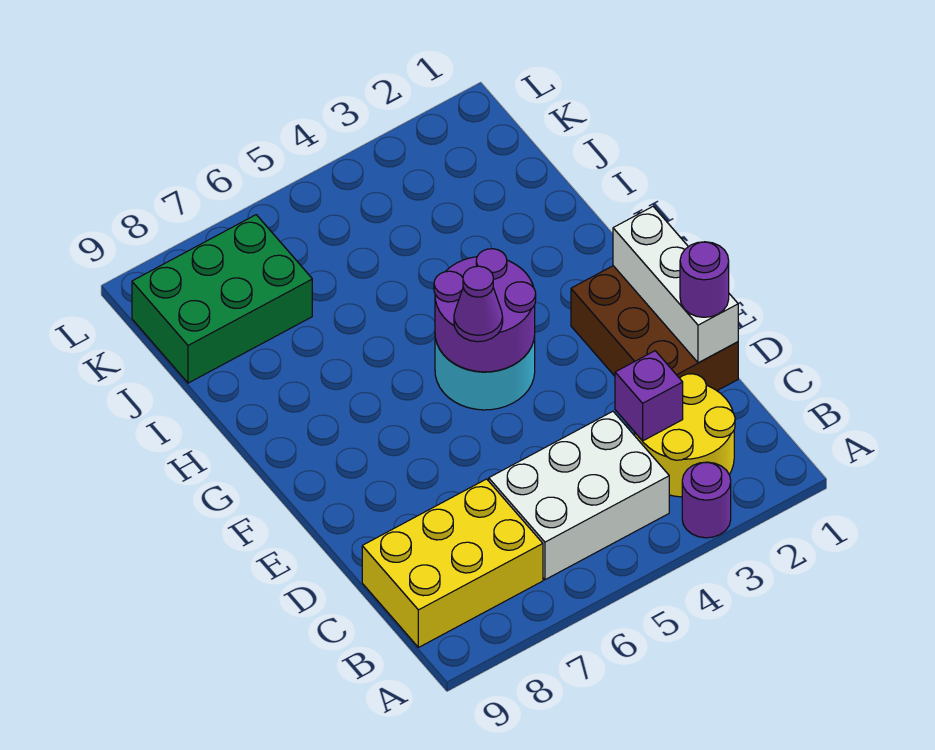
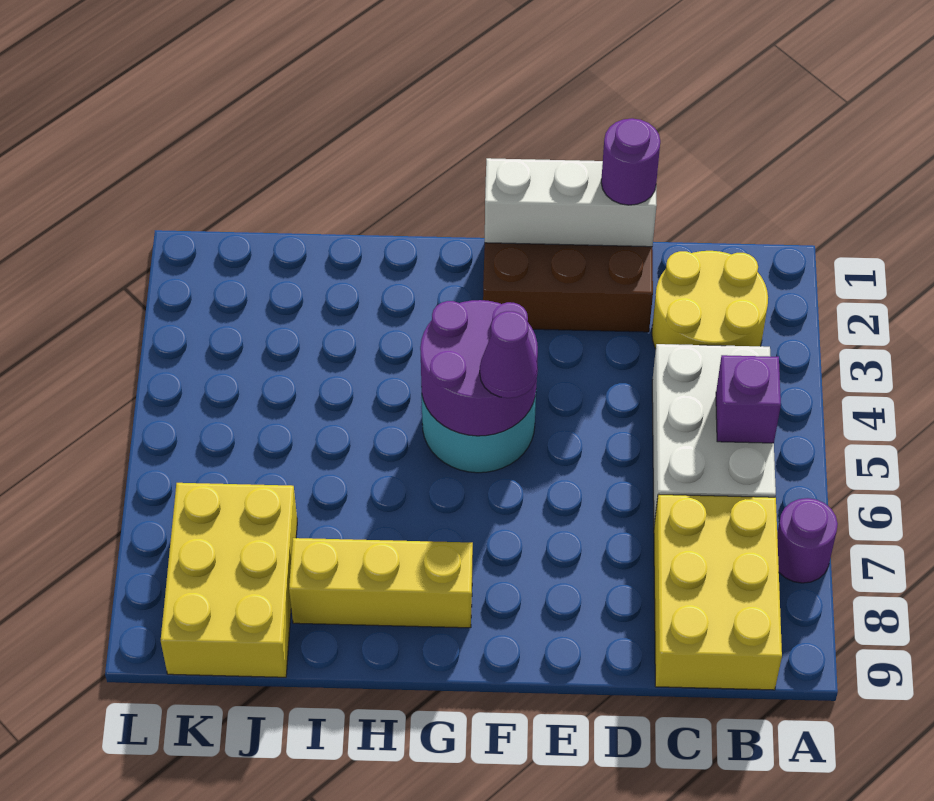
purple round brick A3 level 1 -> purple round brick A7 level 1
purple brick C3 level 2 -> purple brick B5 level 2
none -> yellow brick G8:I8 level 1
green brick J7:K9 level 1 -> yellow brick J7:K9 level 1

